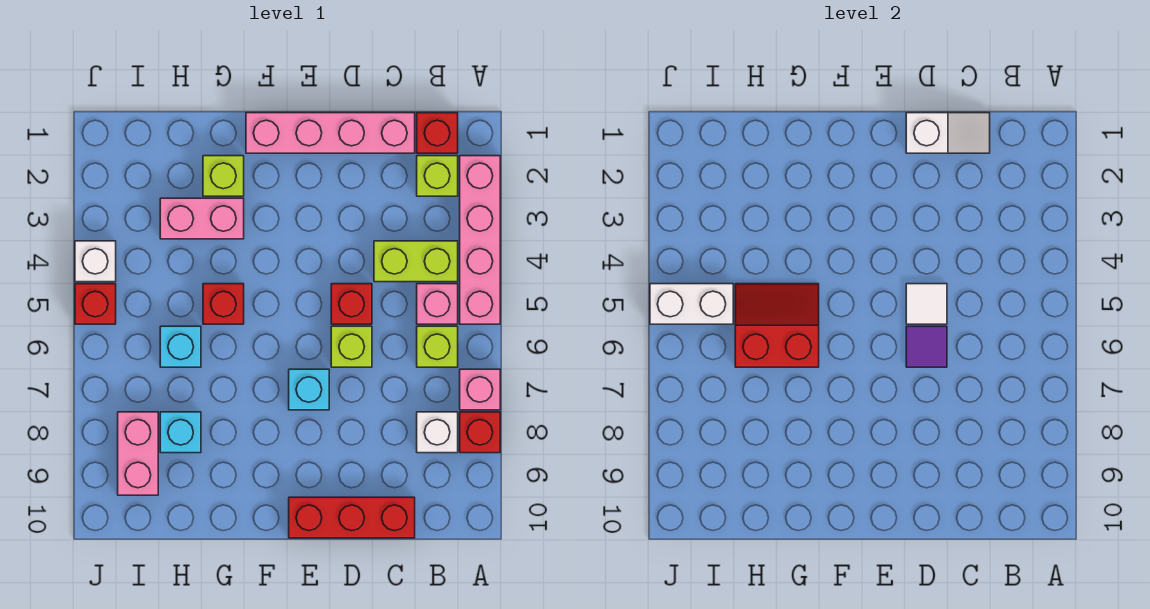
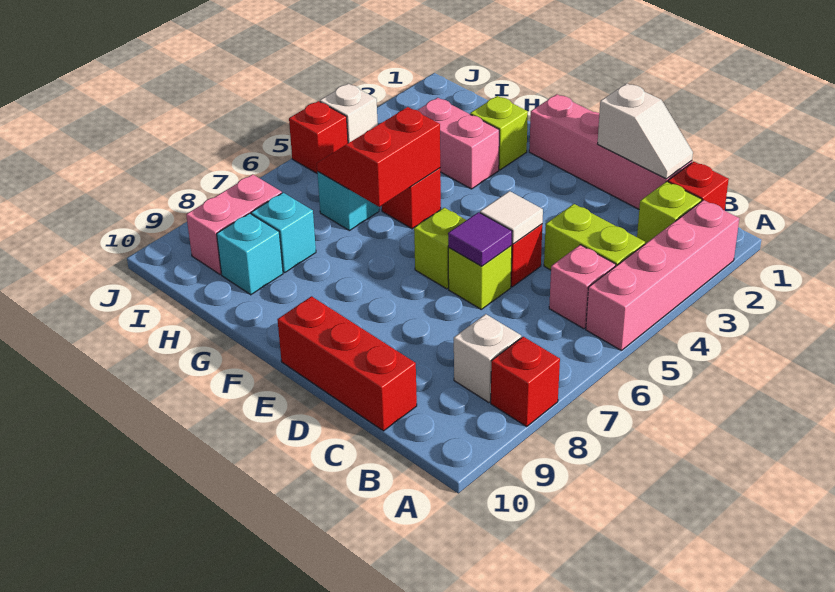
pink brick A7 level 1 -> none
lime brick B6 level 1 -> lime brick E6 level 1
cyan brick E7 level 1 -> cyan brick H9 level 1
red slope G5:H6 level 2 top 6 -> red slope G5:H6 level 2 top G
white brick I5:J5 level 2 -> none

